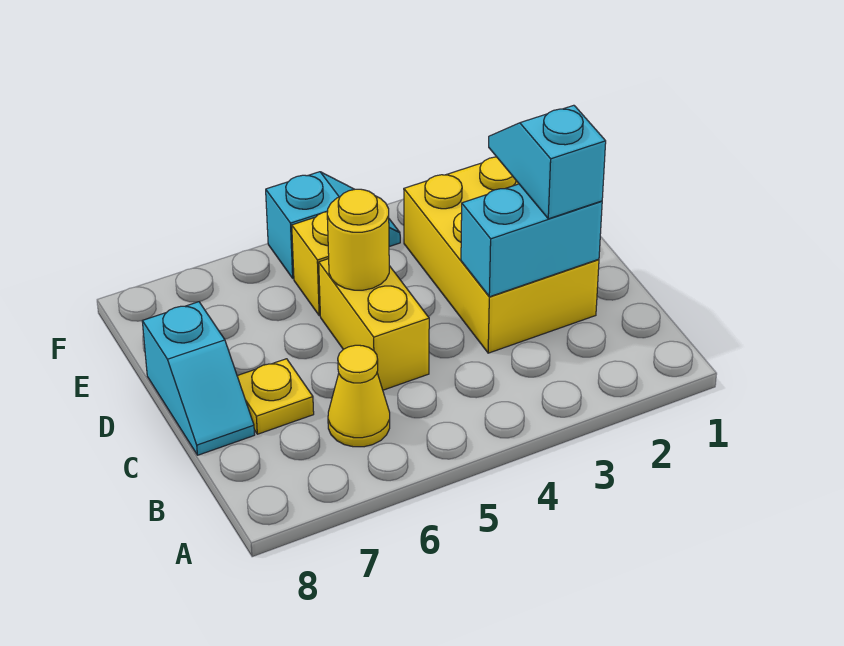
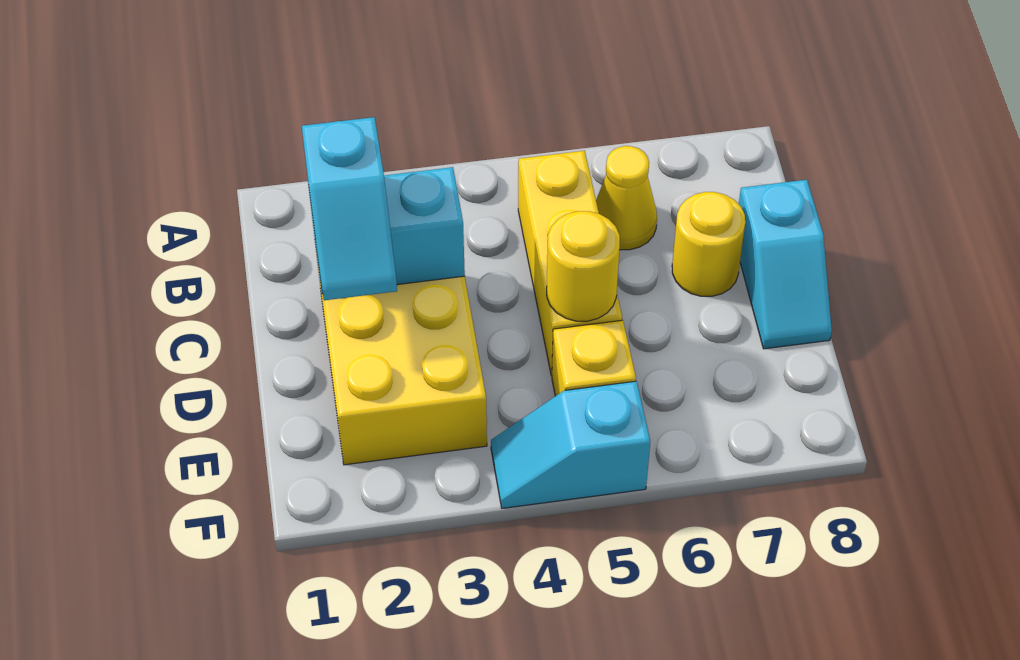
yellow brick C5:D5 level 1 -> yellow brick B5:D5 level 1
yellow plate C7 level 1 -> yellow round brick C7 level 1
cyan slope C8:D8 level 1 top D -> cyan slope C8:D8 level 1 top C

